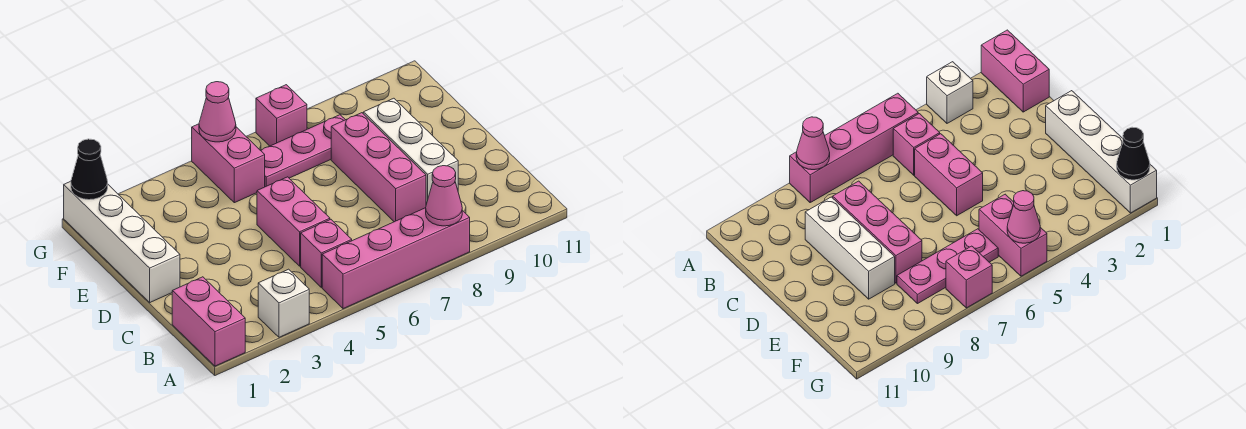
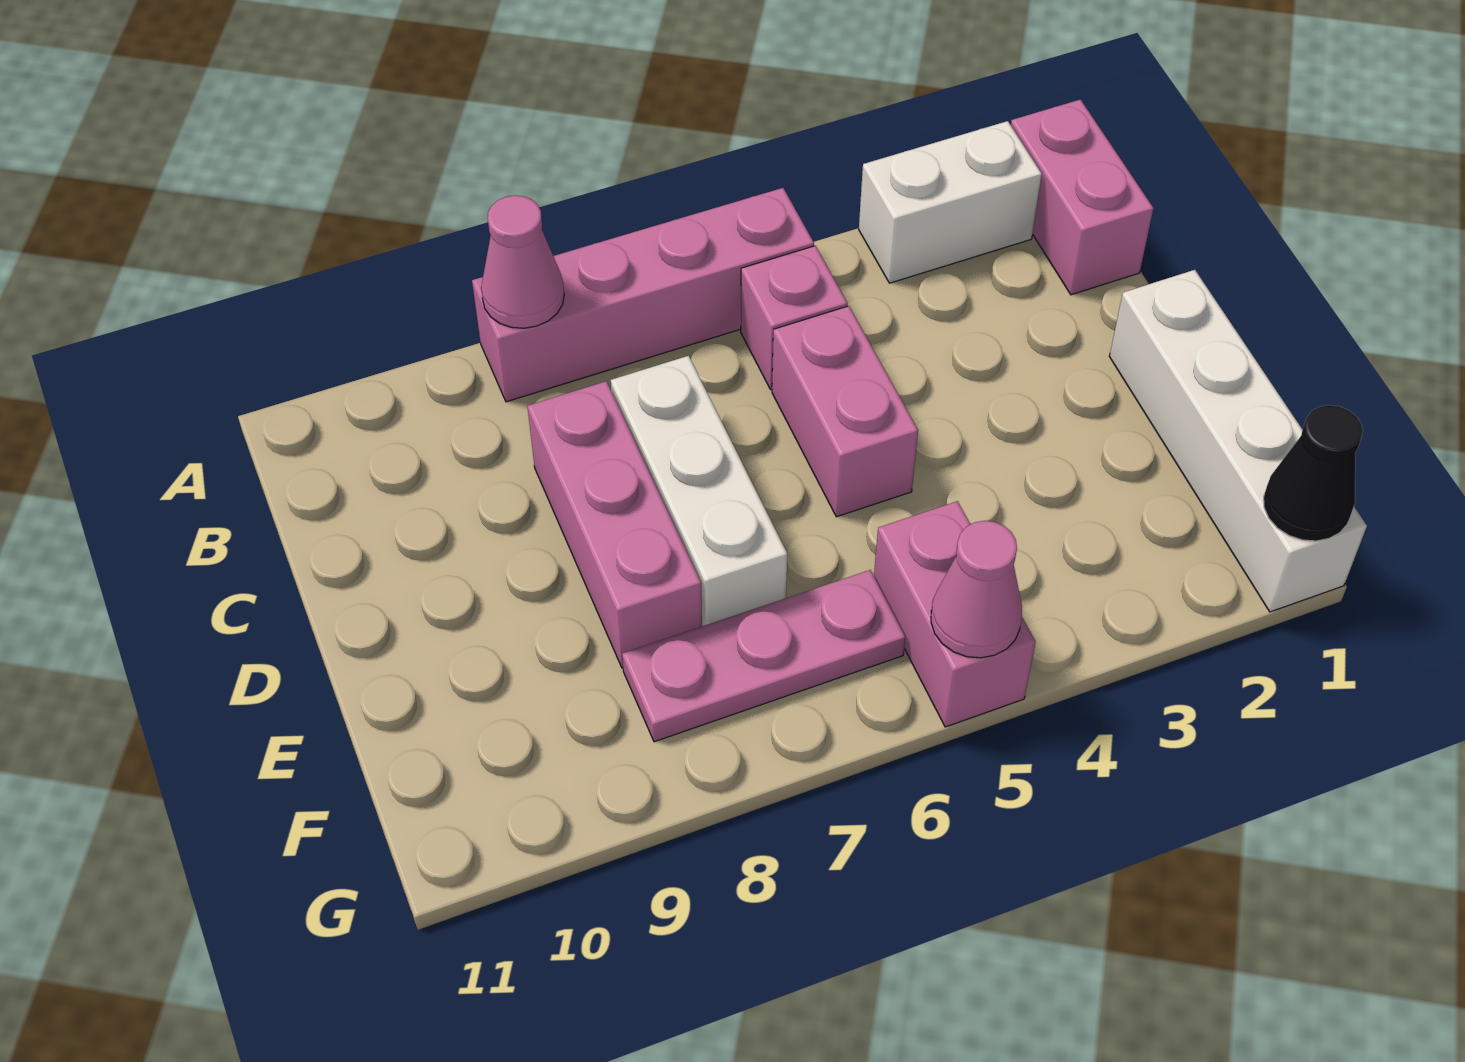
white brick A3 level 1 -> white brick A2:A3 level 1
white brick C9:E9 level 1 -> white brick C7:E7 level 1
pink brick G7 level 1 -> none

